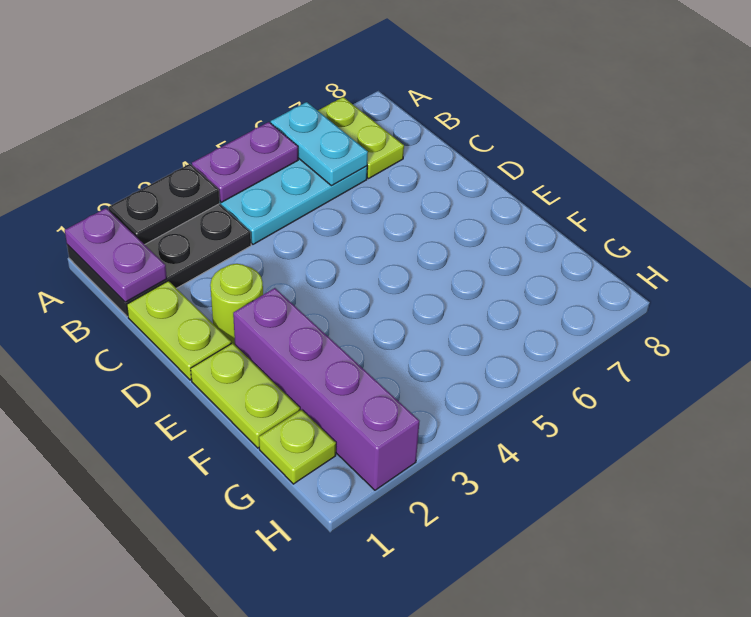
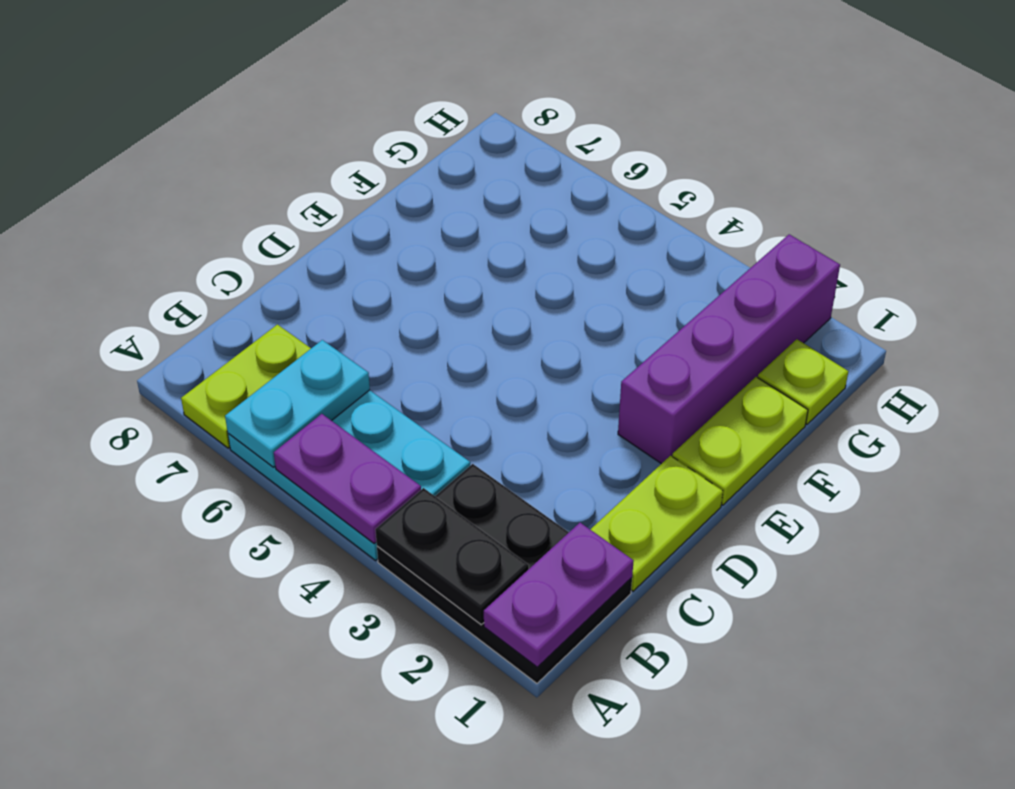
lime round brick D2 level 1 -> none

